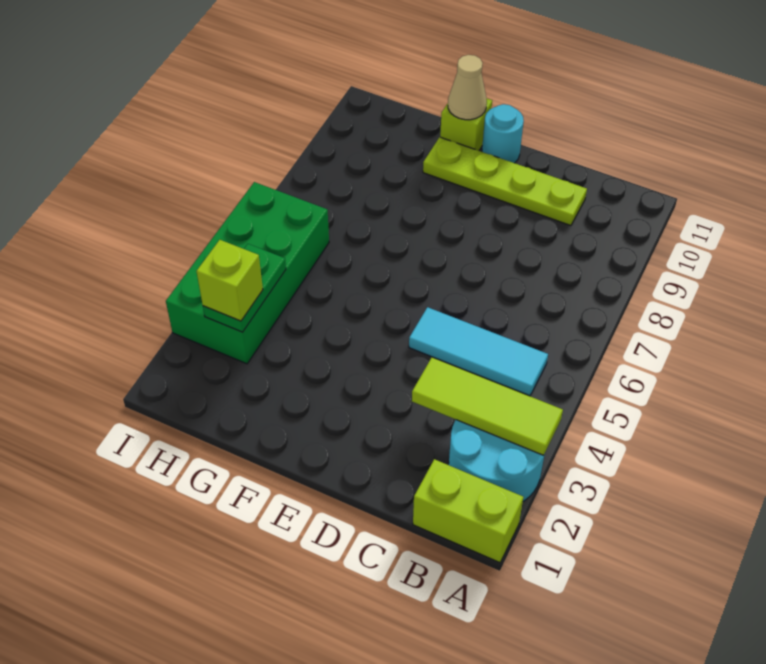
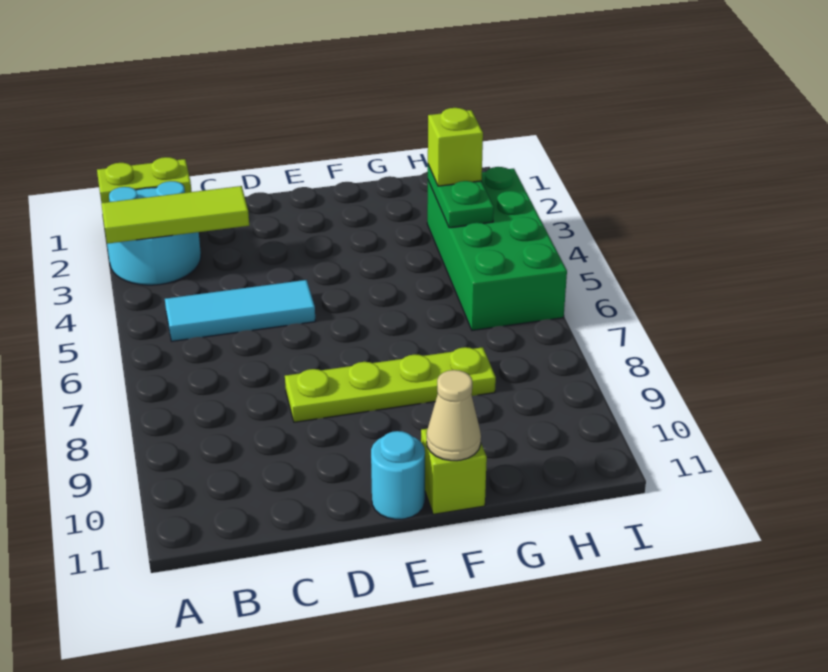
lime plate C10:F10 level 1 -> lime plate D8:G8 level 1

